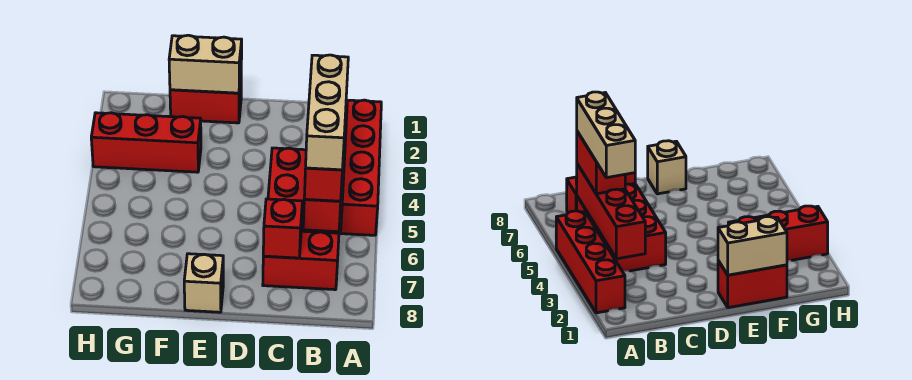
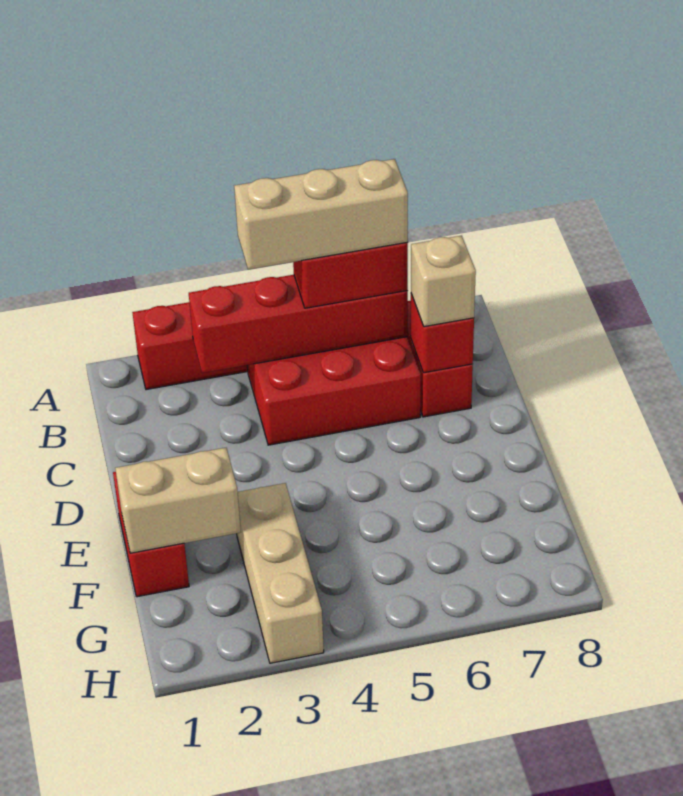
tan brick E1:F1 level 2 -> tan brick F1:F2 level 2
tan brick E8 level 1 -> tan brick C7 level 3
red brick F3:H3 level 1 -> tan brick F3:H3 level 1

